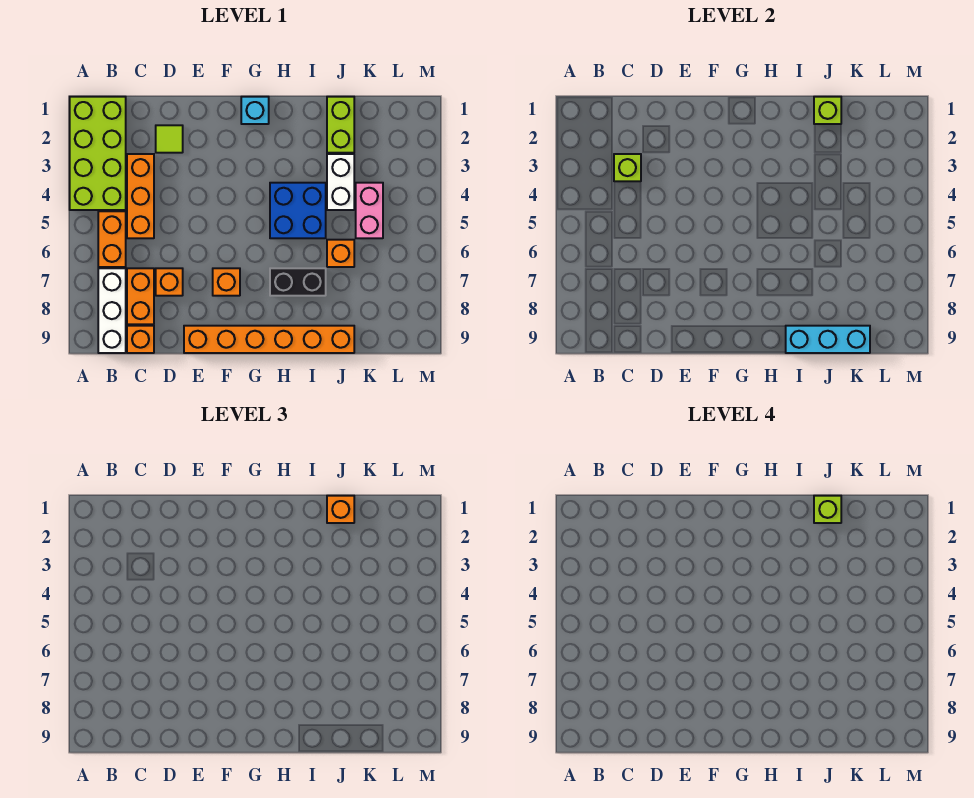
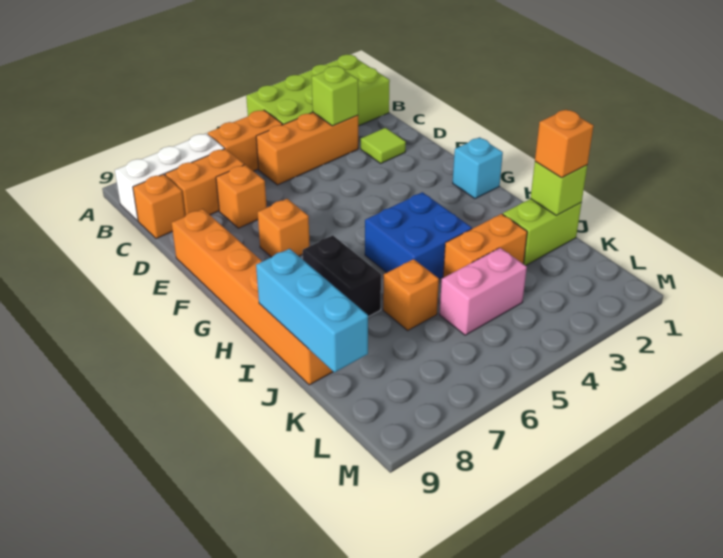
lime brick J1 level 4 -> none
white brick J3:J4 level 1 -> orange brick J3:J4 level 1

